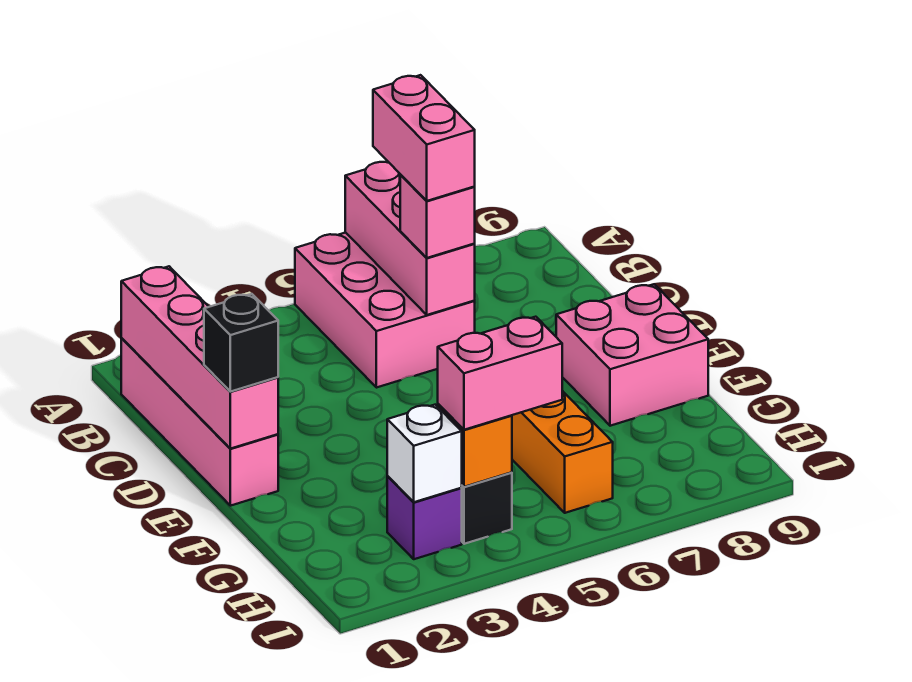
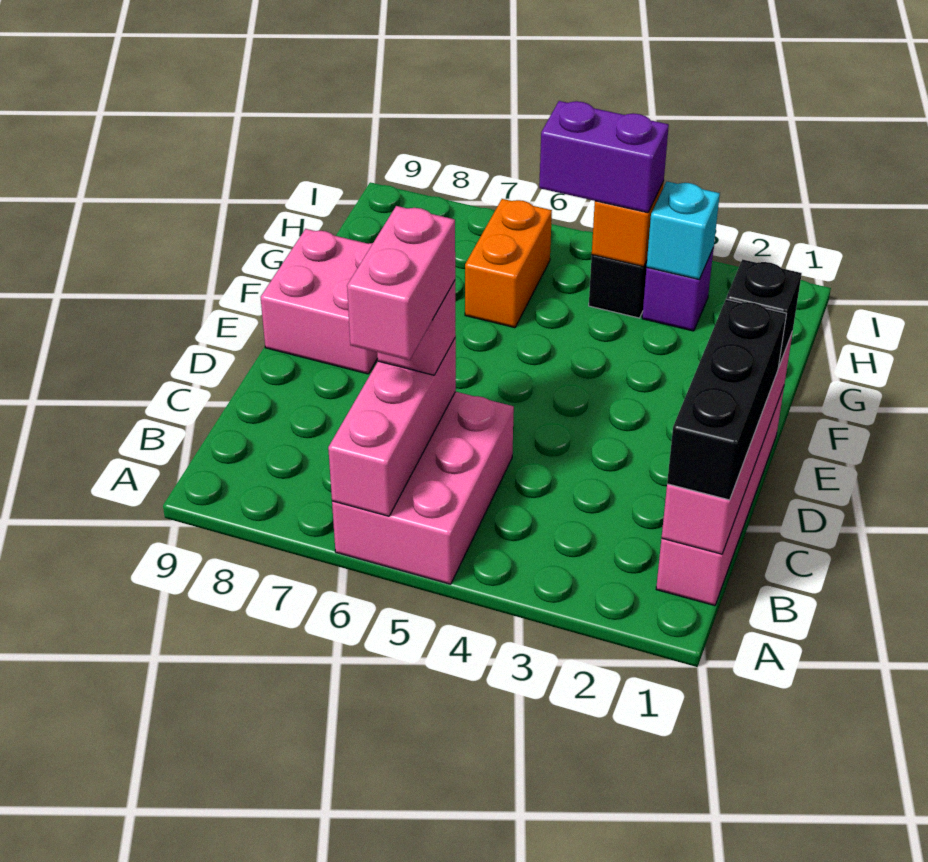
none -> black brick B1:D1 level 3
white brick H3 level 2 -> cyan brick H3 level 2
pink brick H4:H5 level 3 -> purple brick H4:H5 level 3

